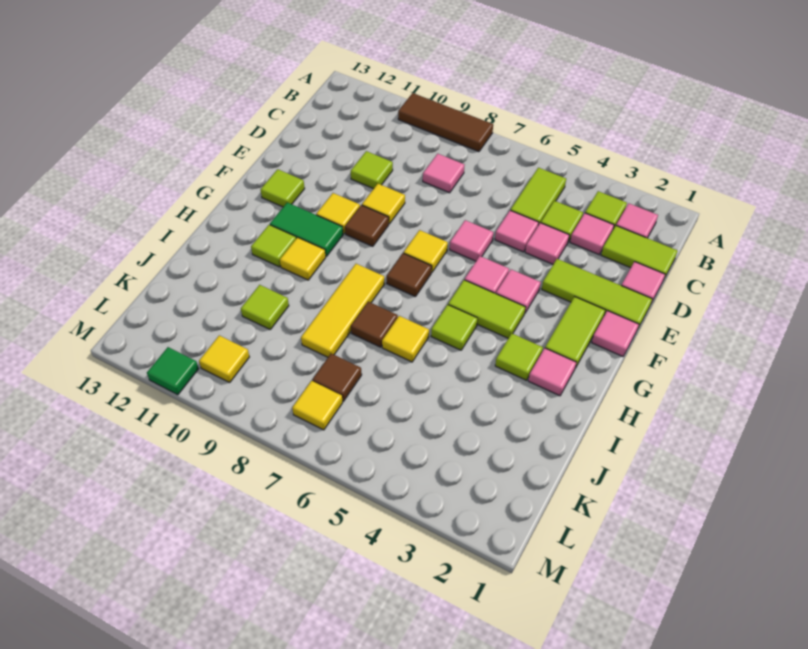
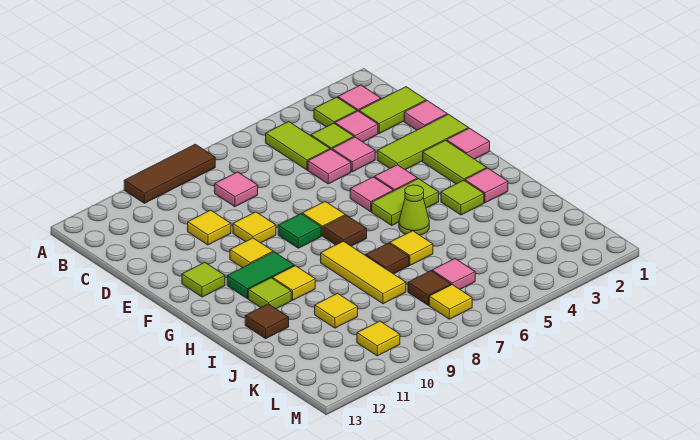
lime tile D10 level 1 -> yellow tile D10 level 1
pink tile E6 level 1 -> pink tile K6 level 1
brown tile F9 level 1 -> brown tile I12 level 1
lime tile H5 level 1 -> lime cone H5 level 1
lime tile J10 level 1 -> yellow tile J10 level 1
green tile M11 level 1 -> green tile F8 level 1

